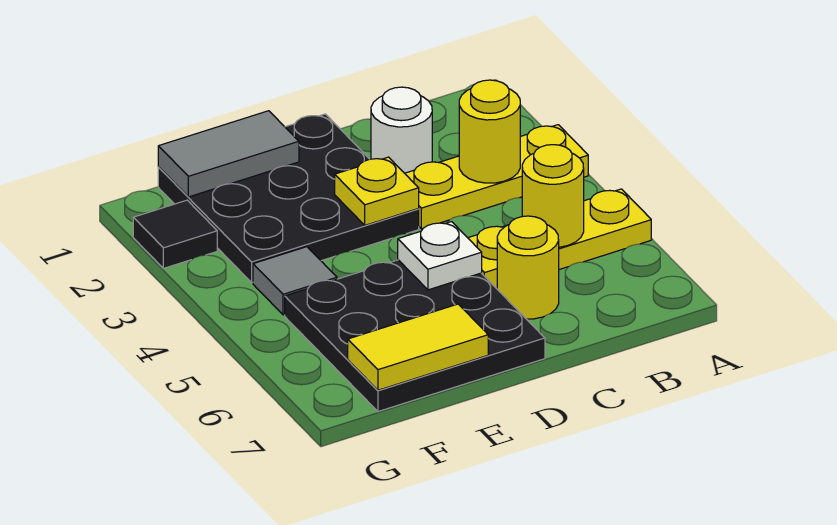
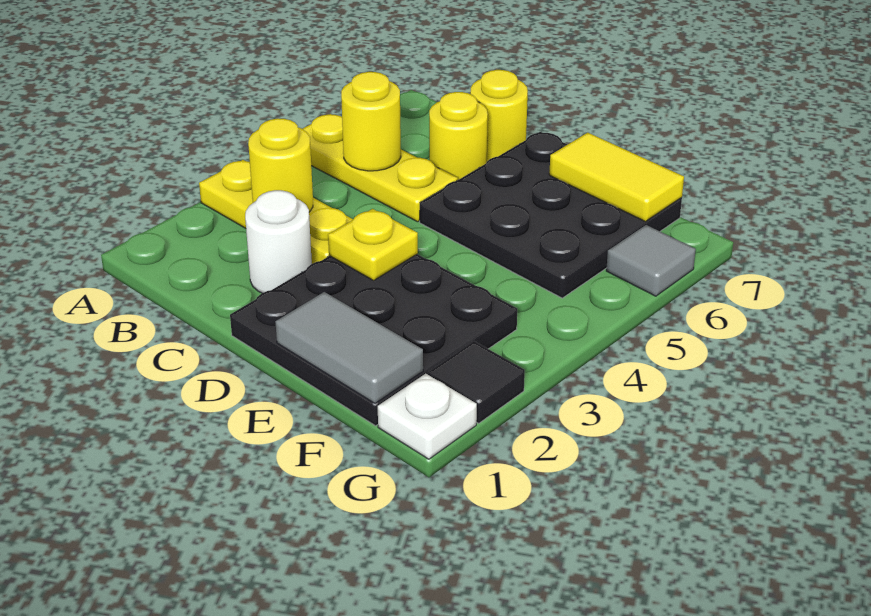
none -> yellow round brick C7 level 1
white plate D5 level 2 -> white plate G1 level 1
grey tile F4 level 1 -> grey tile G6 level 1

